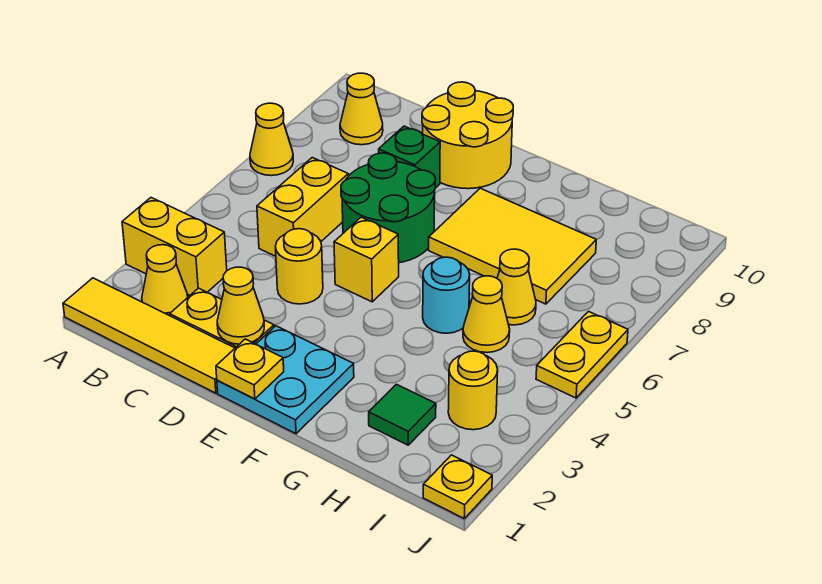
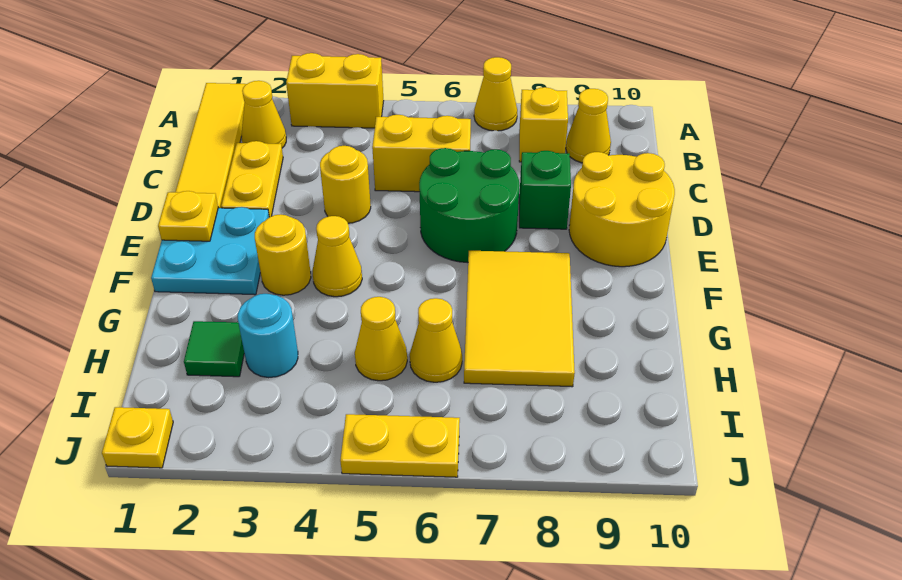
yellow brick A3:B3 level 1 -> yellow brick A3:A4 level 1
yellow cone D2 level 2 -> yellow cone F4 level 1
yellow brick E5 level 1 -> yellow brick B8 level 1
cyan round brick G5 level 1 -> cyan round brick H3 level 1
yellow round brick I3 level 1 -> yellow round brick F3 level 1

